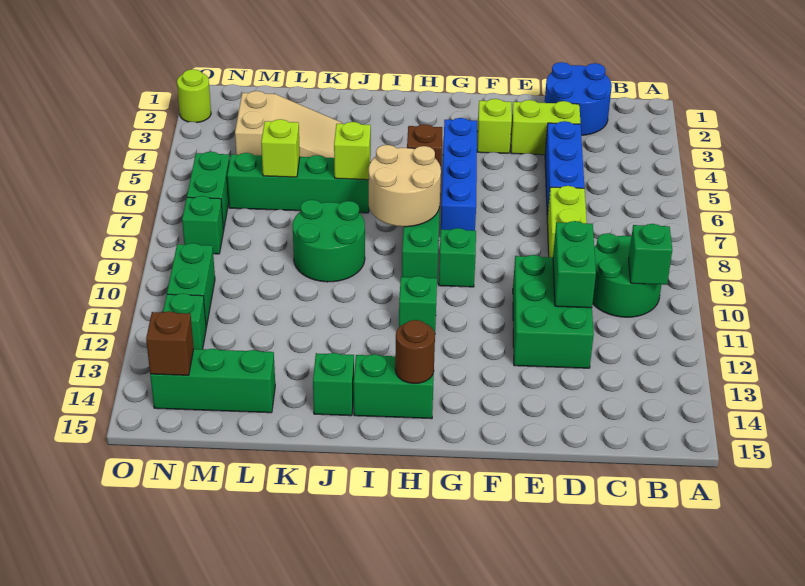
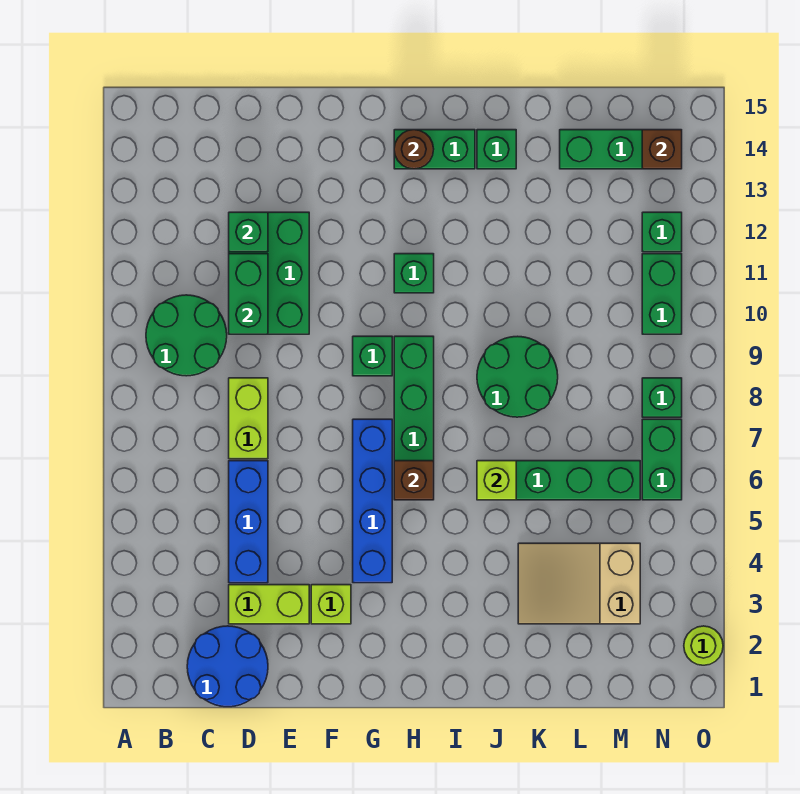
green brick B10 level 2 -> green brick D12 level 2
tan round brick H7:I8 level 2 -> none
lime brick L6 level 2 -> none

